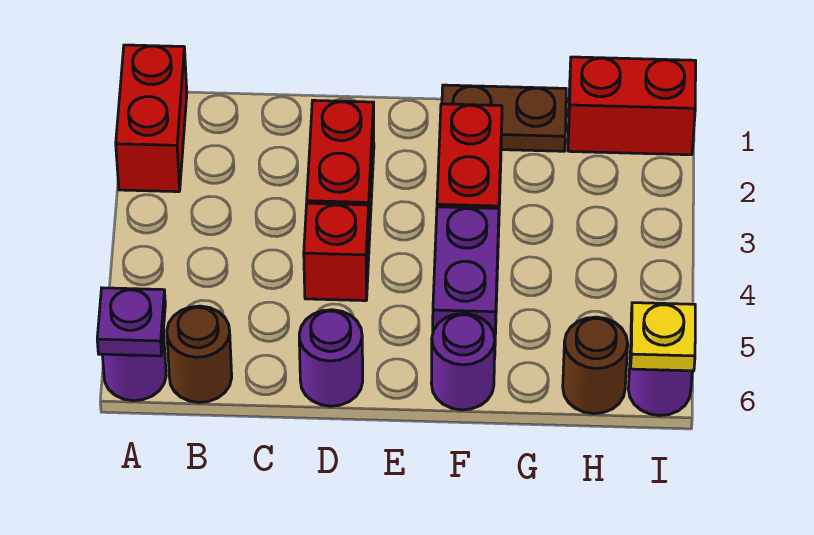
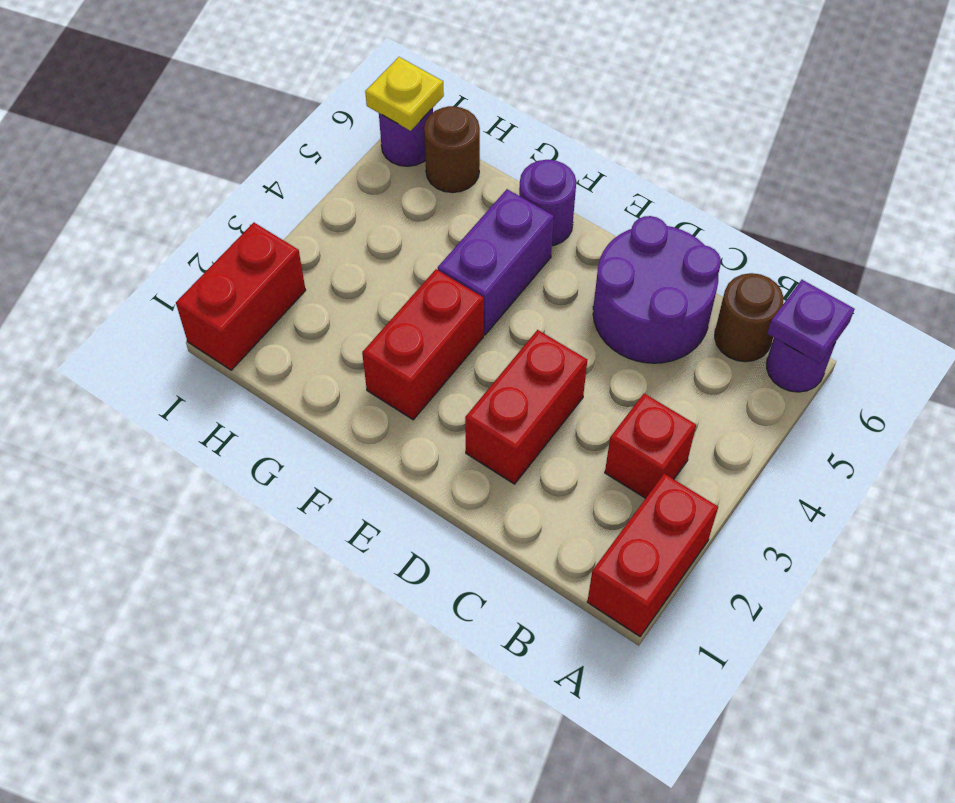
red brick D4 level 1 -> red brick B3 level 1
purple round brick D6 level 1 -> purple round brick C5:D6 level 1
brown plate F1:G1 level 1 -> none
red brick H1:I1 level 1 -> red brick I1:I2 level 1

